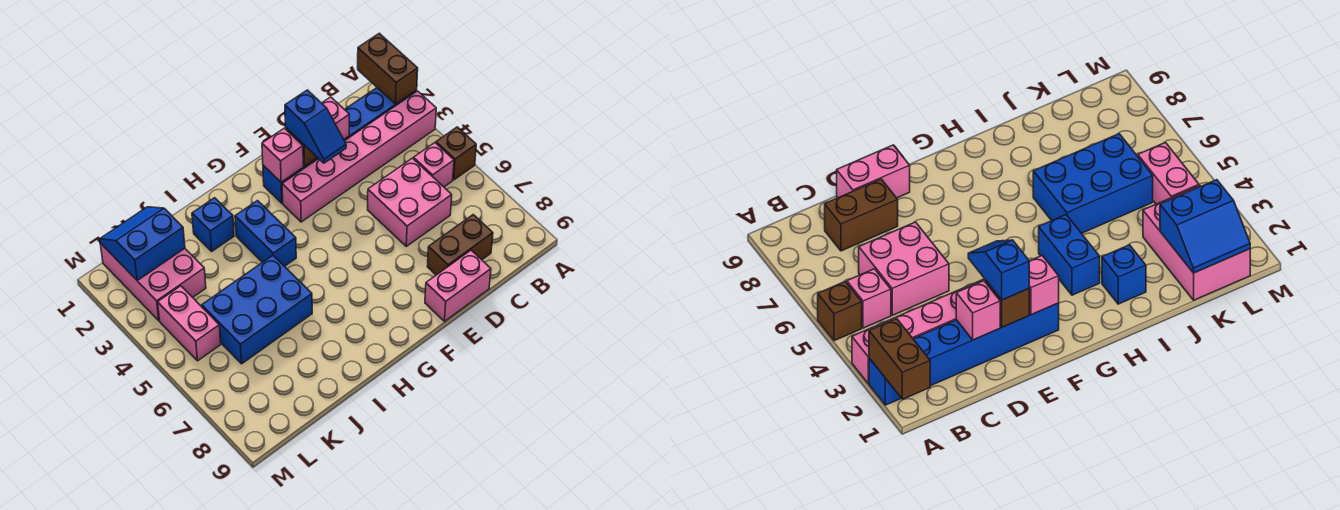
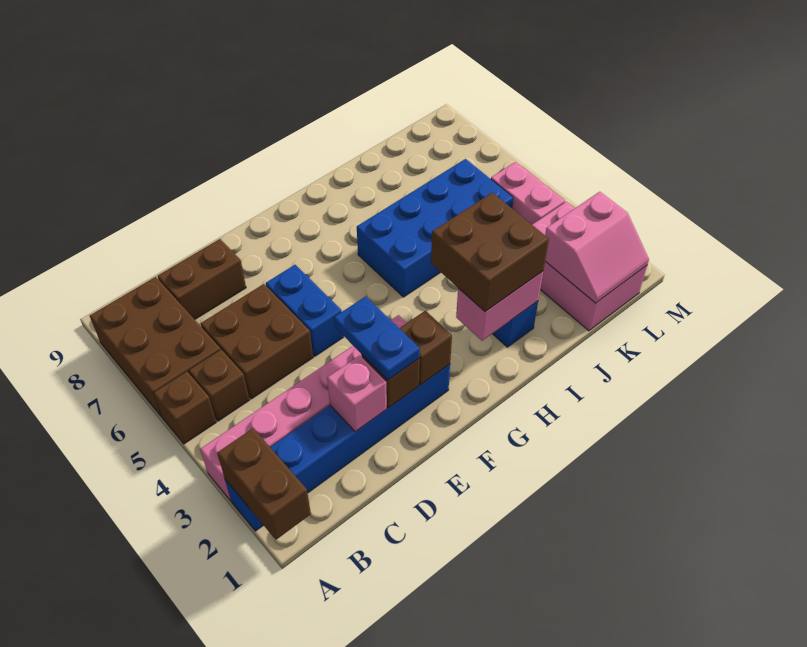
none -> brown brick A6:B8 level 1
pink brick B5 level 1 -> brown brick B5 level 1
pink brick C5:D6 level 1 -> brown brick C5:D6 level 1
pink brick D9:E9 level 1 -> pink brick H2:I2 level 2
blue slope E2:E3 level 3 top 2 -> blue plate E2:E3 level 3
pink brick F2 level 2 -> brown brick F2 level 2
none -> brown brick H2:I3 level 3
blue brick H3:H4 level 1 -> blue brick E5:E6 level 1
blue brick I5:K6 level 1 -> blue brick H5:K6 level 1
blue slope K1:L2 level 2 top 2 -> pink slope K1:L2 level 2 top 2

